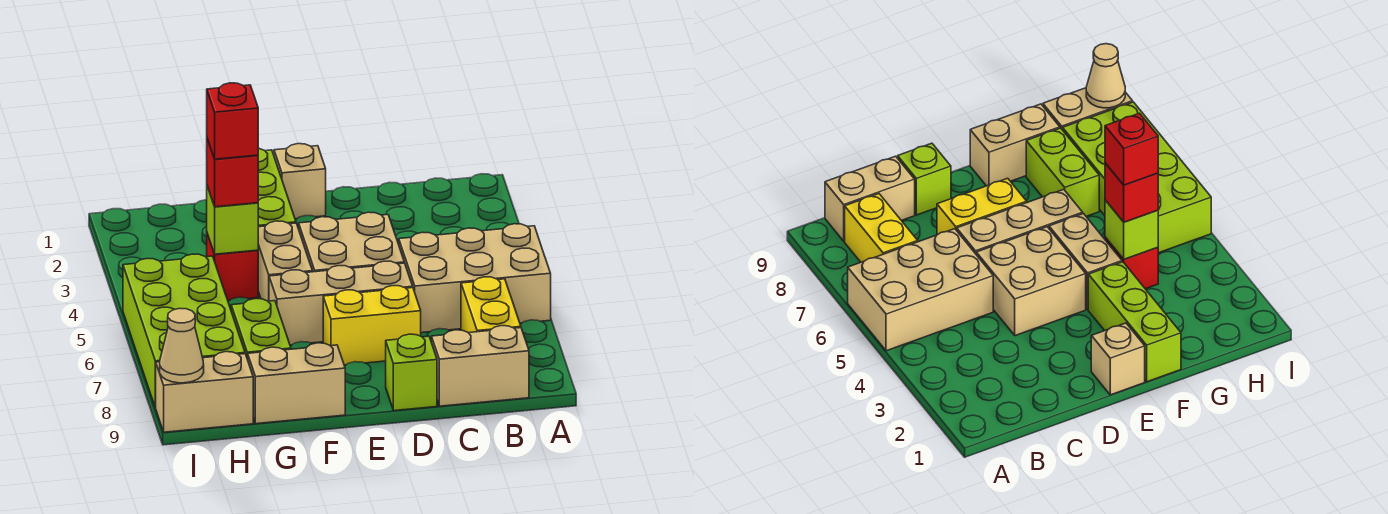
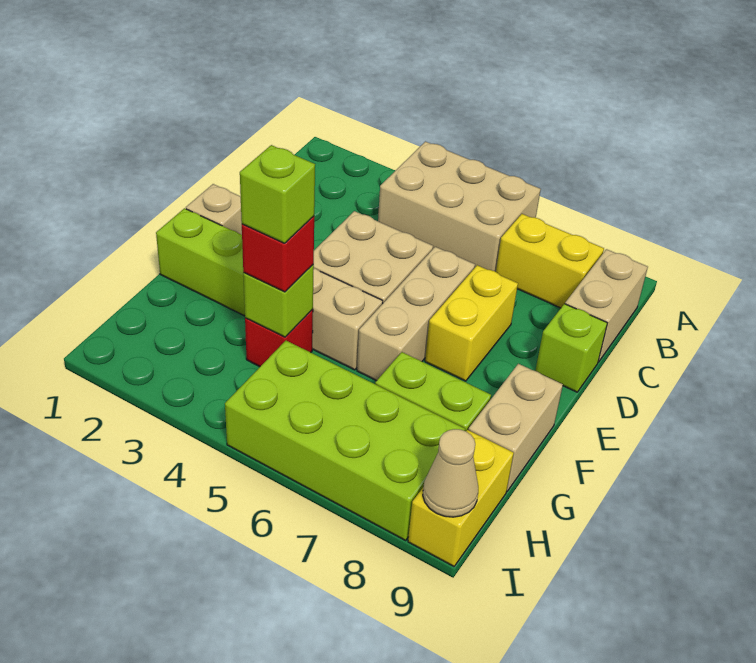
tan brick A5:C6 level 1 -> tan brick A4:B6 level 1
red brick G4 level 4 -> lime brick G4 level 4
tan brick H9:I9 level 1 -> yellow brick H9:I9 level 1

